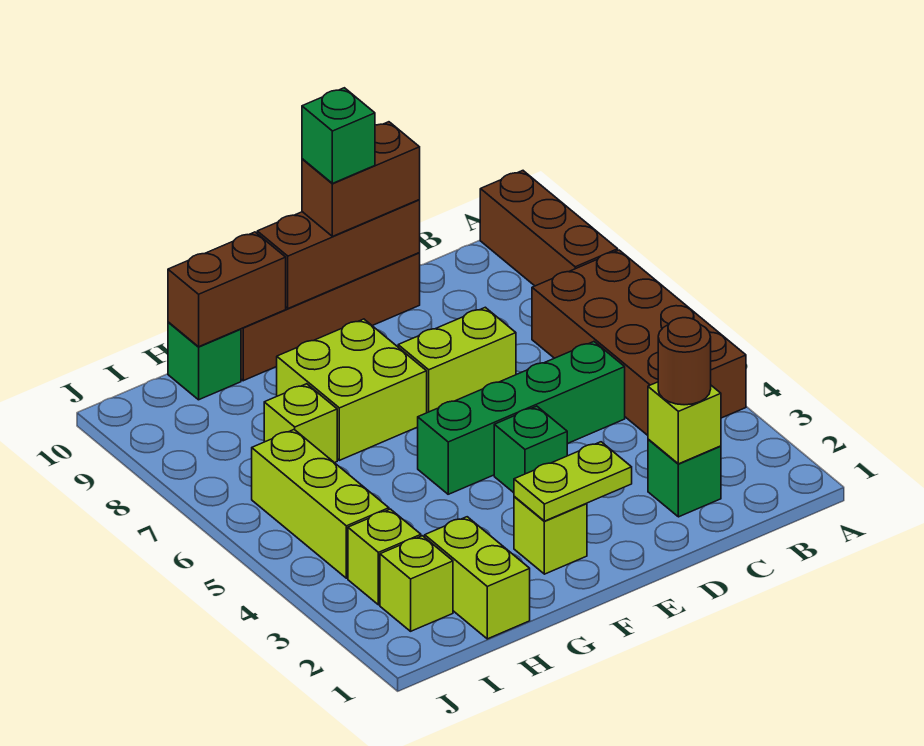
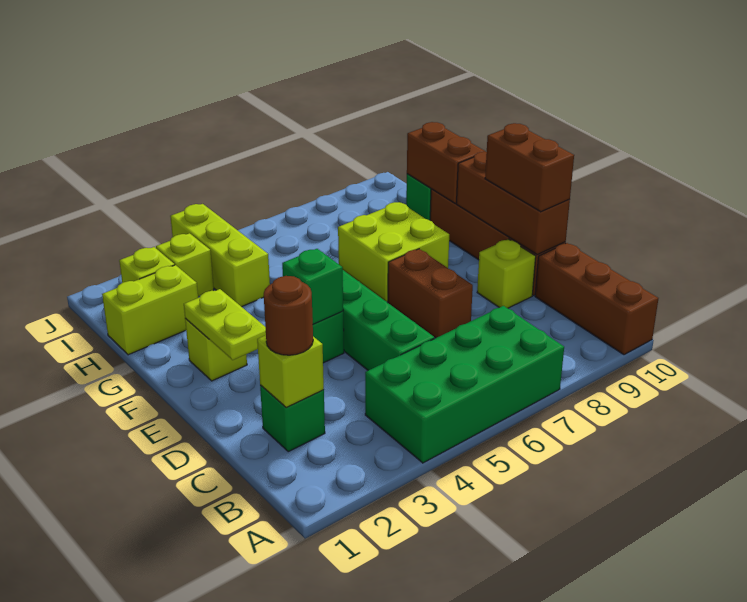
brown brick A4:B7 level 1 -> green brick A4:B7 level 1
brown brick A8:A10 level 1 -> brown brick A10:C10 level 1
lime brick D7:E7 level 1 -> brown brick D7:E7 level 1
green brick E10 level 4 -> green brick E4 level 2
lime brick H7 level 1 -> lime brick D9 level 1
lime brick I4:I6 level 1 -> lime brick H4:J4 level 1

